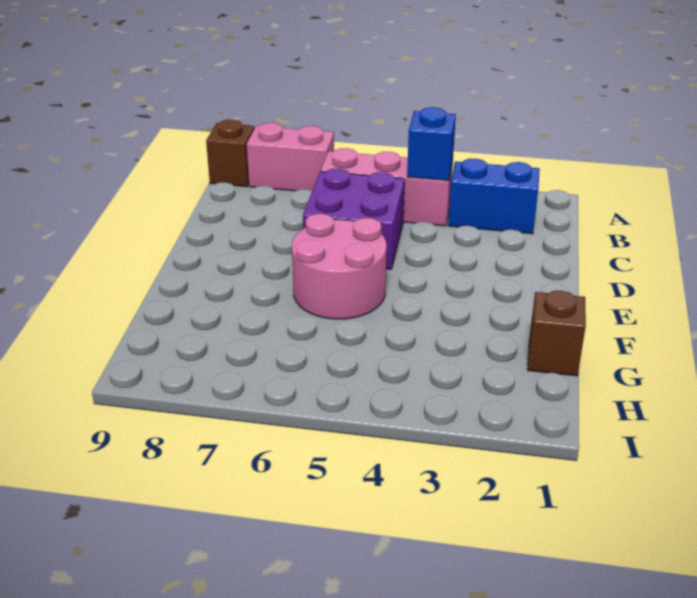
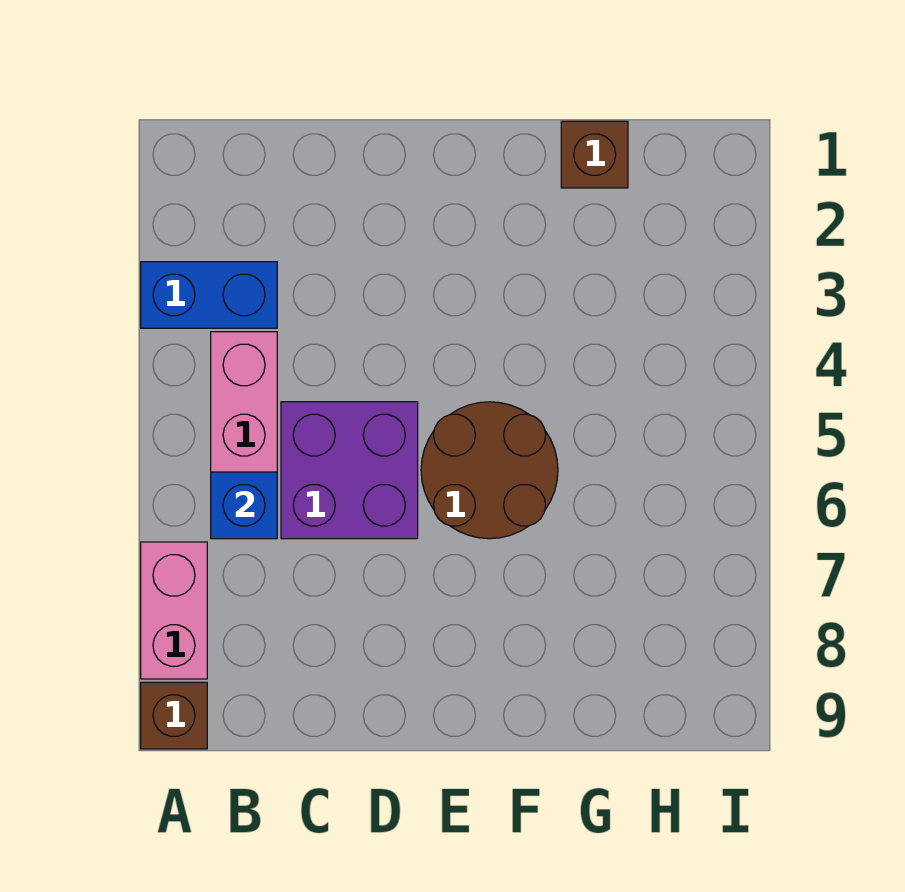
blue brick B2:B3 level 1 -> blue brick A3:B3 level 1
blue brick B4 level 2 -> blue brick B6 level 2
pink round brick E5:F6 level 1 -> brown round brick E5:F6 level 1

